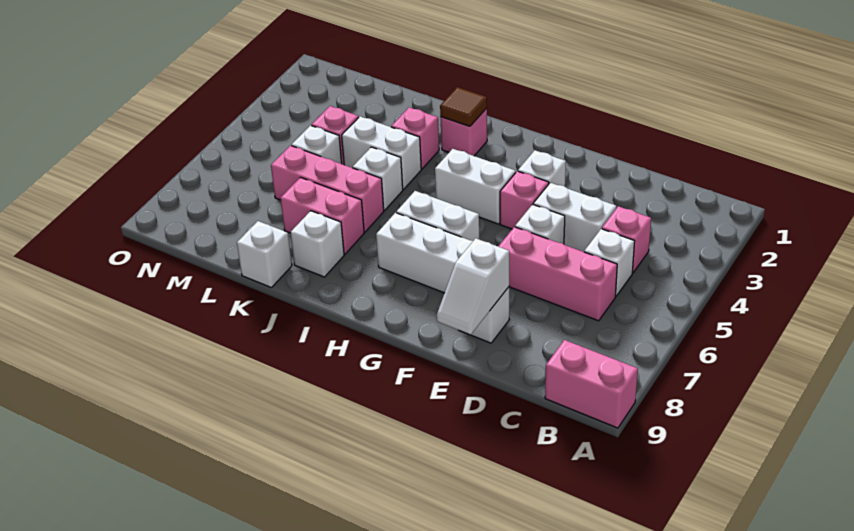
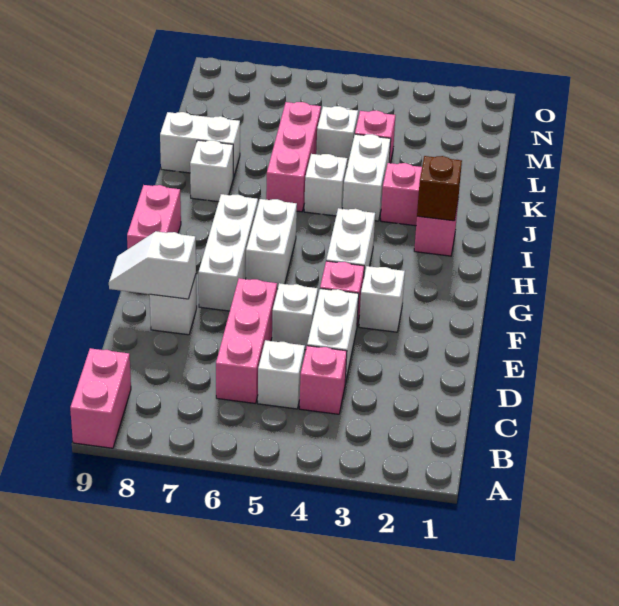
brown tile I2 level 2 -> brown brick I2 level 2
pink brick J7:K7 level 1 -> pink brick G9:H9 level 1
white brick K9 level 1 -> white brick K8:K9 level 1

